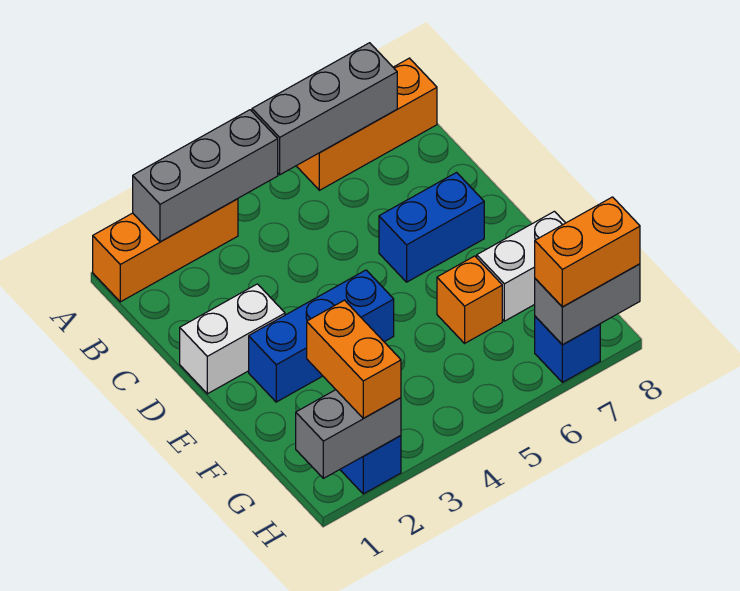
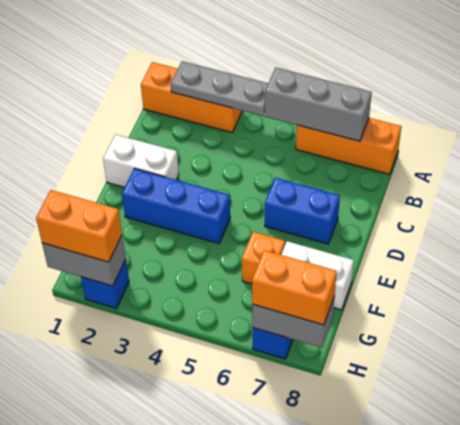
grey brick A2:A4 level 2 -> grey plate A2:A4 level 2
orange brick G2:H2 level 3 -> orange brick H1:H2 level 3

